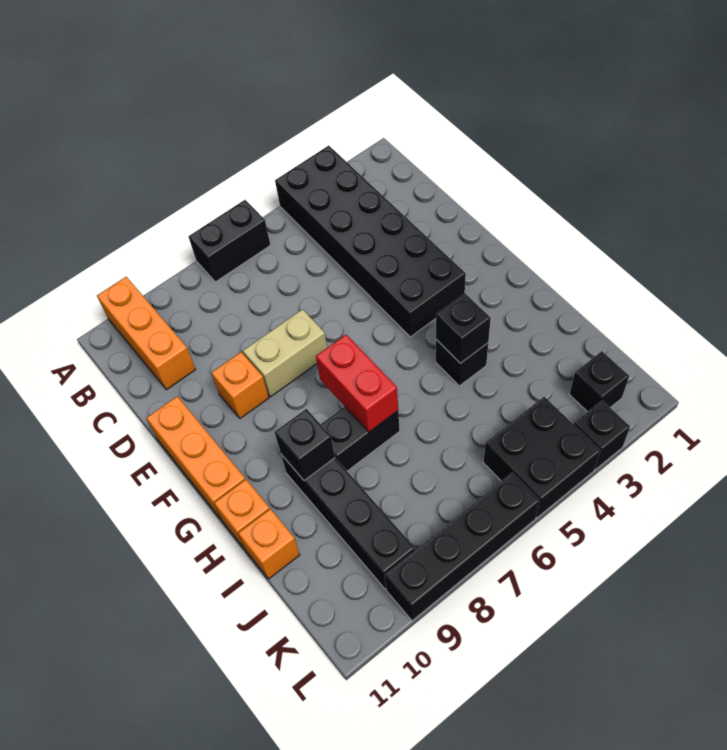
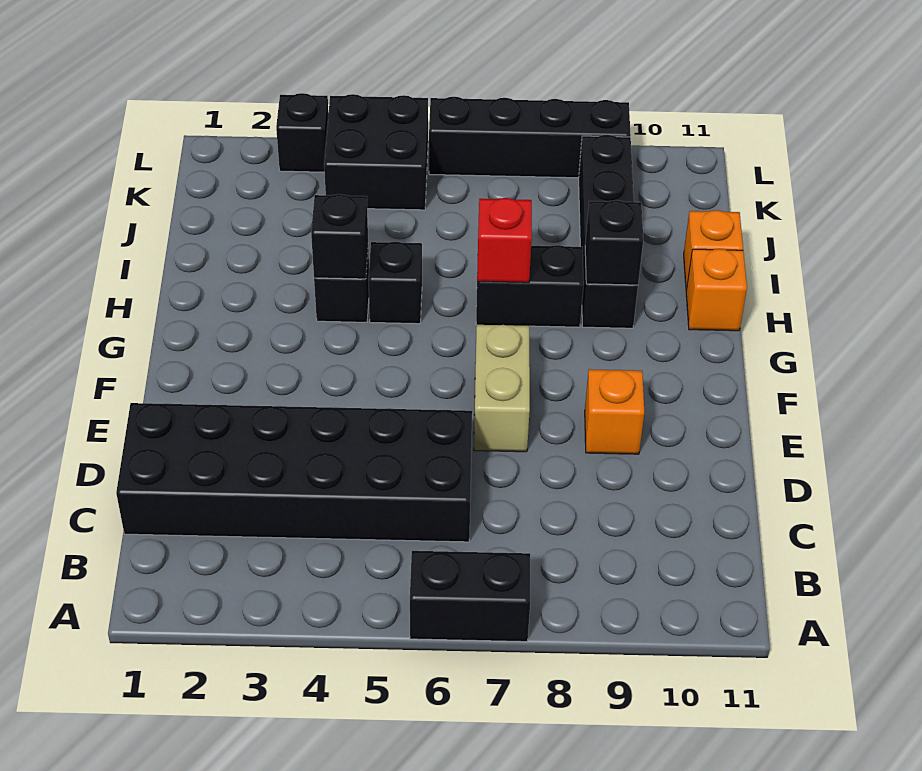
black brick A3:F4 level 1 -> black brick C1:D6 level 1
orange brick A10:C10 level 1 -> none
tan brick E7:E8 level 1 -> tan brick E7:F7 level 1
orange brick E11:G11 level 1 -> none
red brick G7:H7 level 2 -> red brick H7 level 2
black brick K2 level 1 -> black brick H5 level 1

